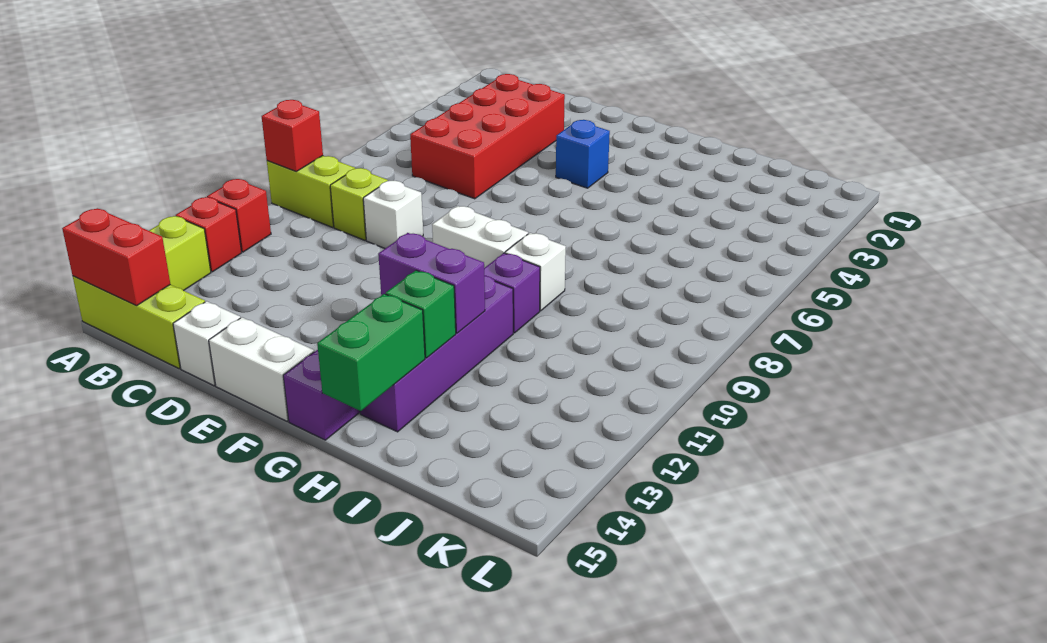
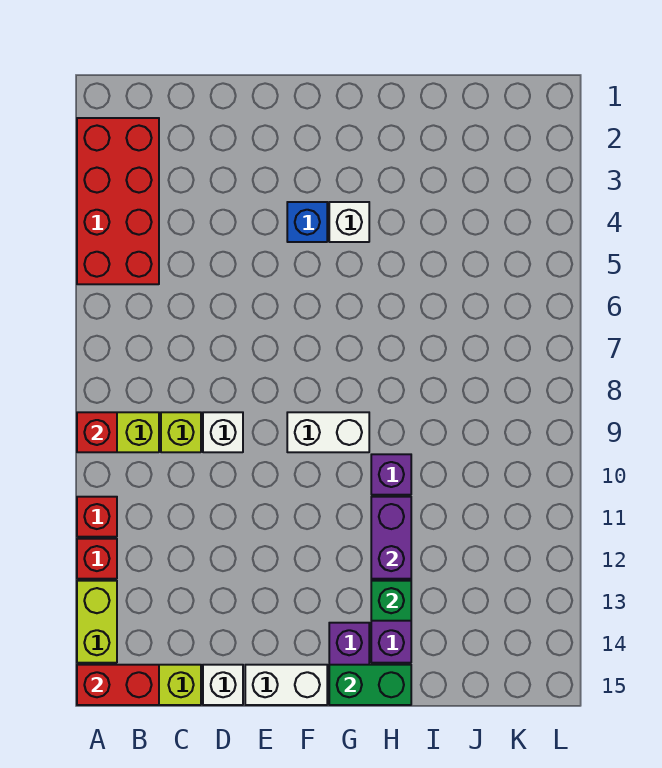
red brick C3:D6 level 1 -> red brick A2:B5 level 1
purple brick G12:H12 level 2 -> purple brick H11:H12 level 2
white brick H9 level 1 -> white brick G4 level 1
green brick H14:H15 level 2 -> green brick G15:H15 level 2

